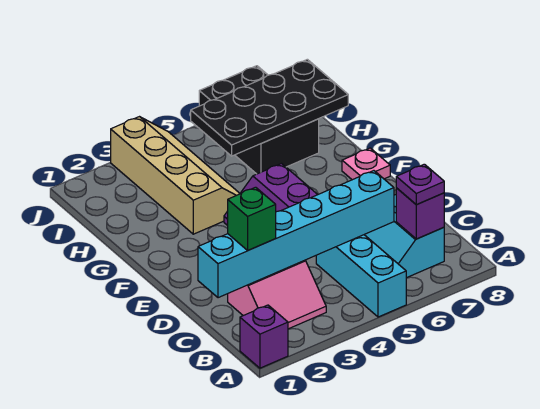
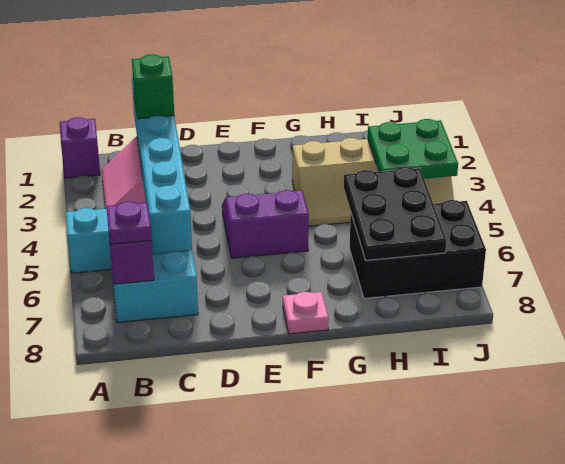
black plate H5:I8 level 2 -> black plate H5:I7 level 2
none -> green plate I3:J4 level 2

